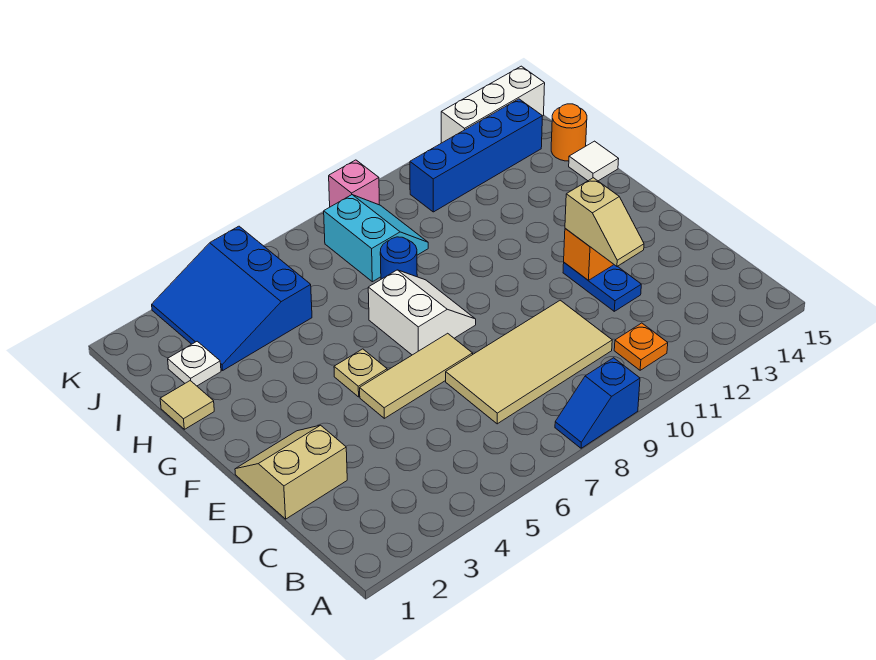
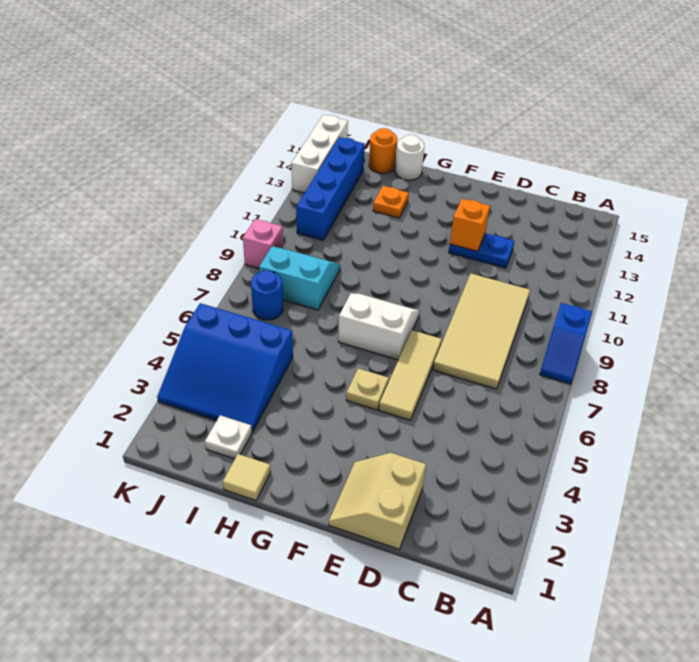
orange plate B11 level 1 -> orange plate H13 level 1
tan slope D12:E12 level 3 top E -> none
blue round brick H8 level 1 -> blue round brick J7 level 1
white tile H15 level 1 -> white round brick H15 level 1

